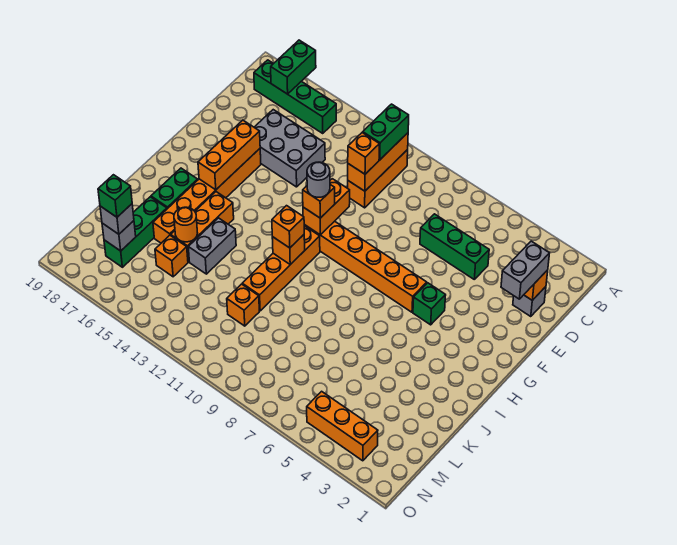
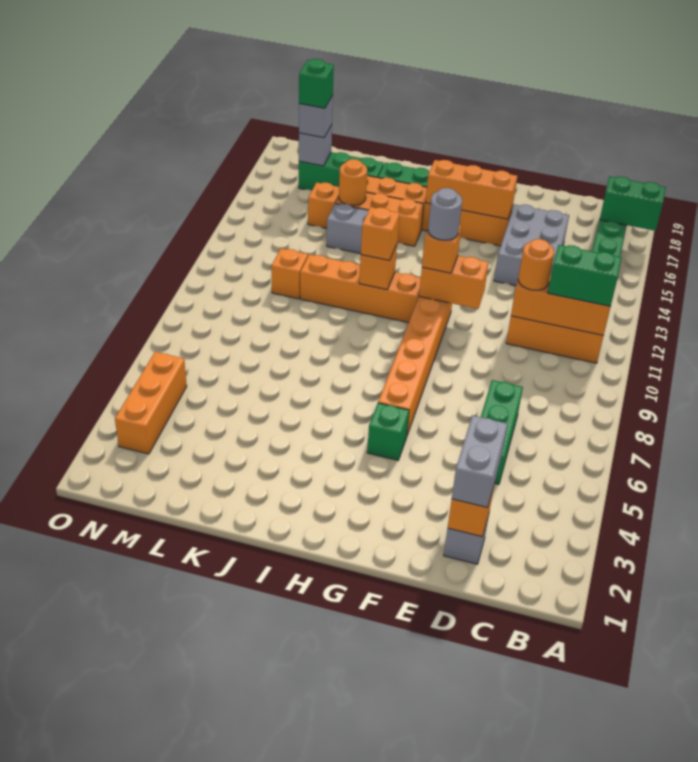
grey brick D2:E2 level 3 -> grey brick D2:D3 level 3
orange brick D11 level 3 -> orange round brick D11 level 3

